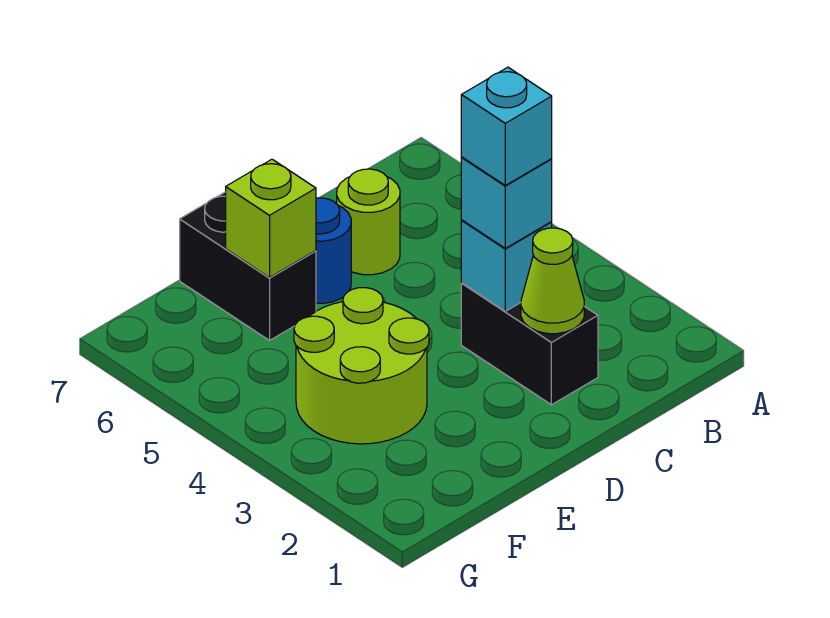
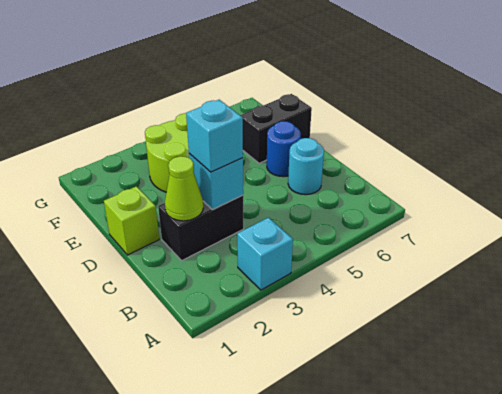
cyan brick C3 level 4 -> cyan brick A3 level 1
lime round brick C6 level 1 -> cyan round brick C6 level 1
lime brick E6 level 2 -> lime brick D1 level 1

